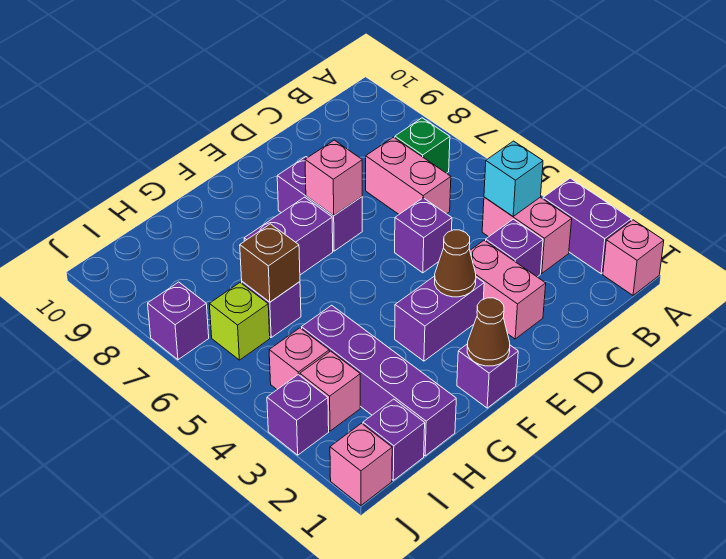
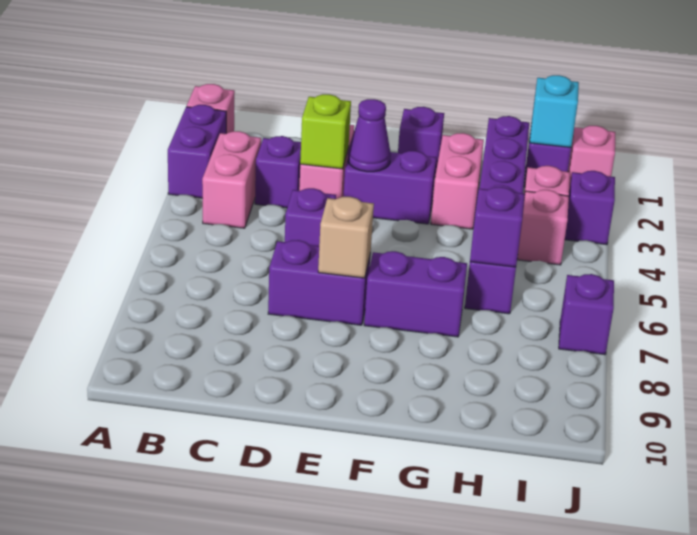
cyan brick B4 level 2 -> cyan brick I1 level 2
green brick B7 level 1 -> none
pink brick C6:C7 level 1 -> pink brick G2:G3 level 1
brown cone E3 level 2 -> purple cone E3 level 2
purple brick E7:E8 level 1 -> purple brick D7:E7 level 1
pink brick E7 level 2 -> tan brick E7 level 2
brown cone F1 level 2 -> none
brown brick H6 level 2 -> purple brick H6 level 2
lime brick I6 level 1 -> lime brick D3 level 2

